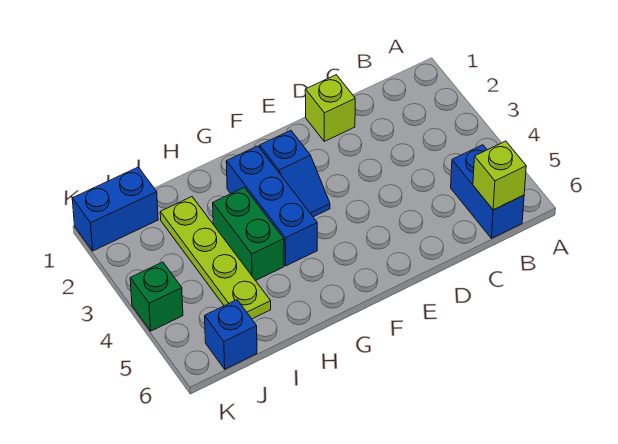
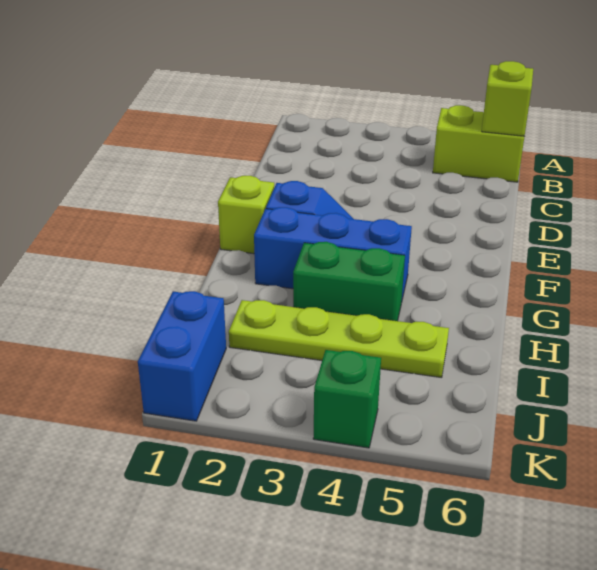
blue brick B5:B6 level 1 -> lime brick B5:B6 level 1
lime brick D1 level 1 -> lime brick F1 level 1
blue brick J6 level 1 -> none

